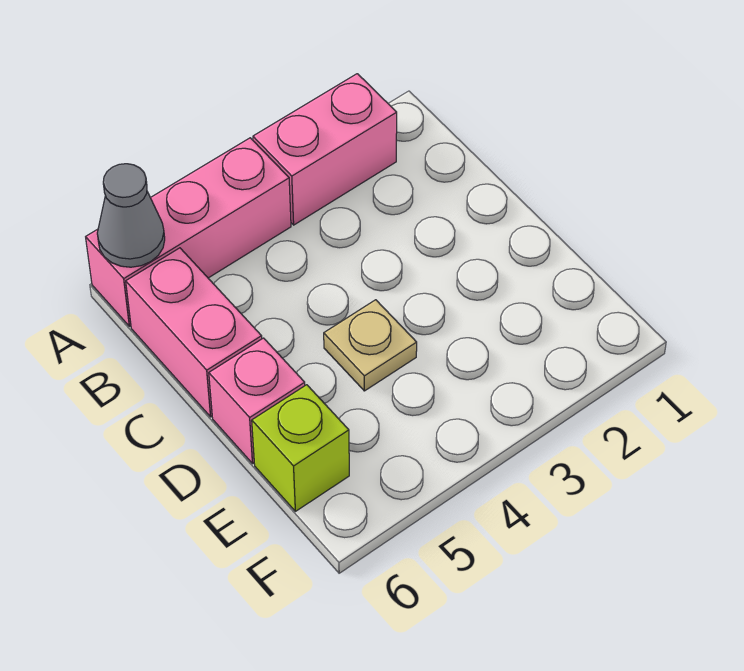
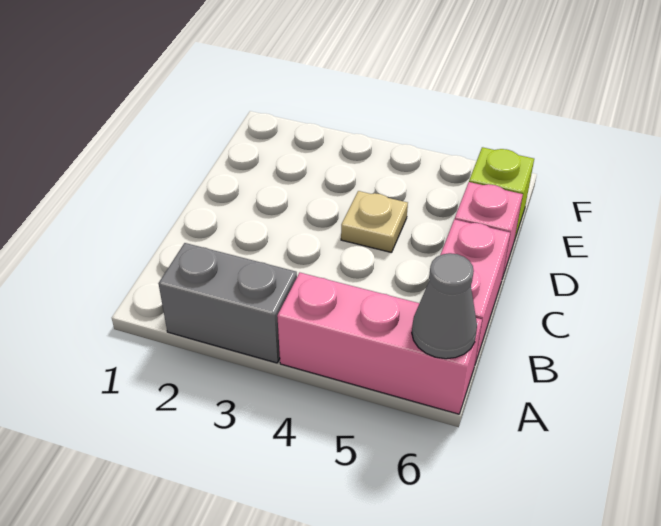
pink brick A2:A3 level 1 -> grey brick A2:A3 level 1

